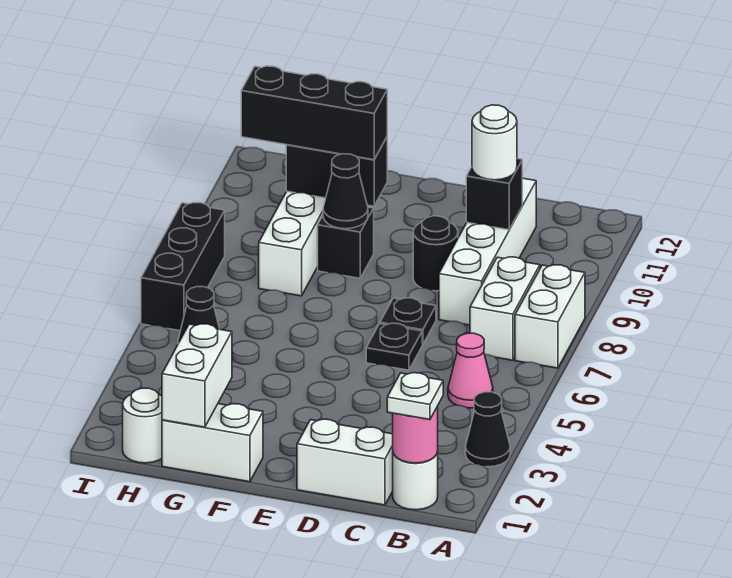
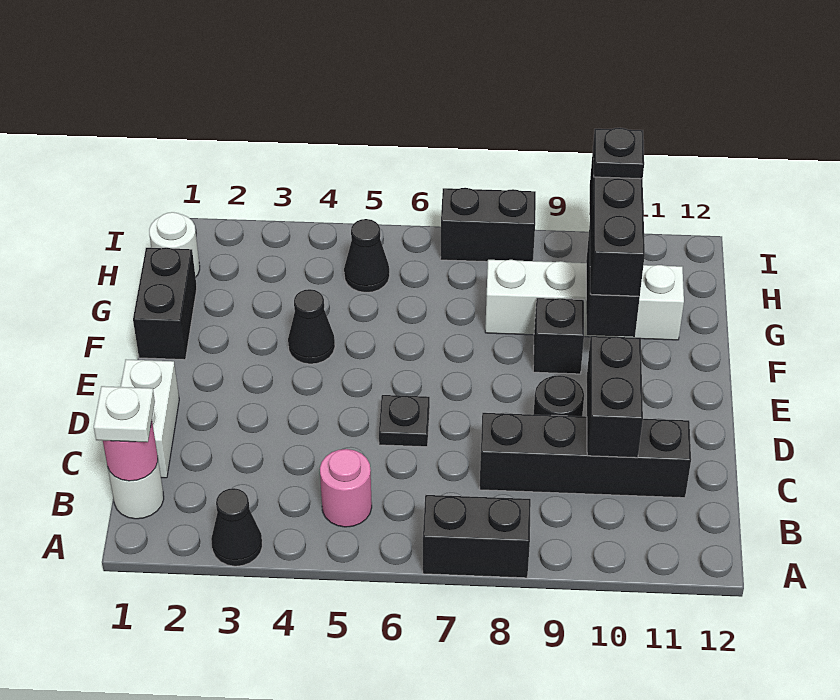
white brick A7:A8 level 1 -> black brick A7:A8 level 1
pink cone B5 level 1 -> pink round brick B5 level 1
white brick B7:B8 level 1 -> none
white brick C8:C11 level 1 -> black brick C8:C11 level 1
black brick C10 level 2 -> black brick C10:D10 level 2
white round brick C10 level 3 -> none
black plate D7 level 1 -> black plate H10 level 4
white brick F1:G1 level 1 -> black brick F1:G1 level 1
black cone F9 level 2 -> black cone F4 level 1
white brick G1:G2 level 2 -> none
black brick I6:I8 level 1 -> black brick I7:I8 level 1

